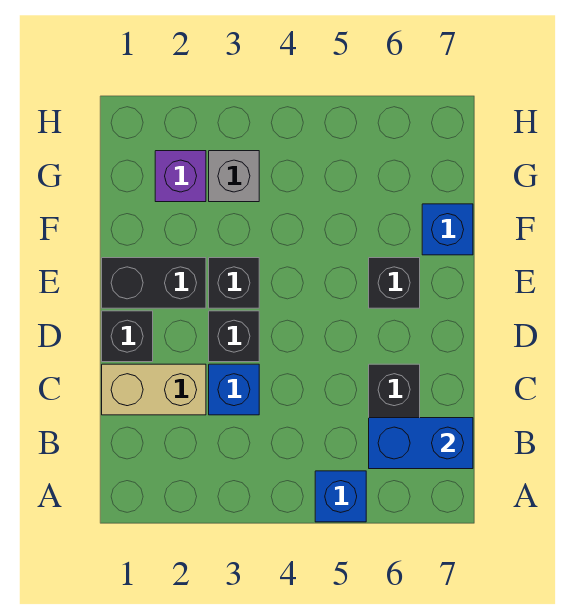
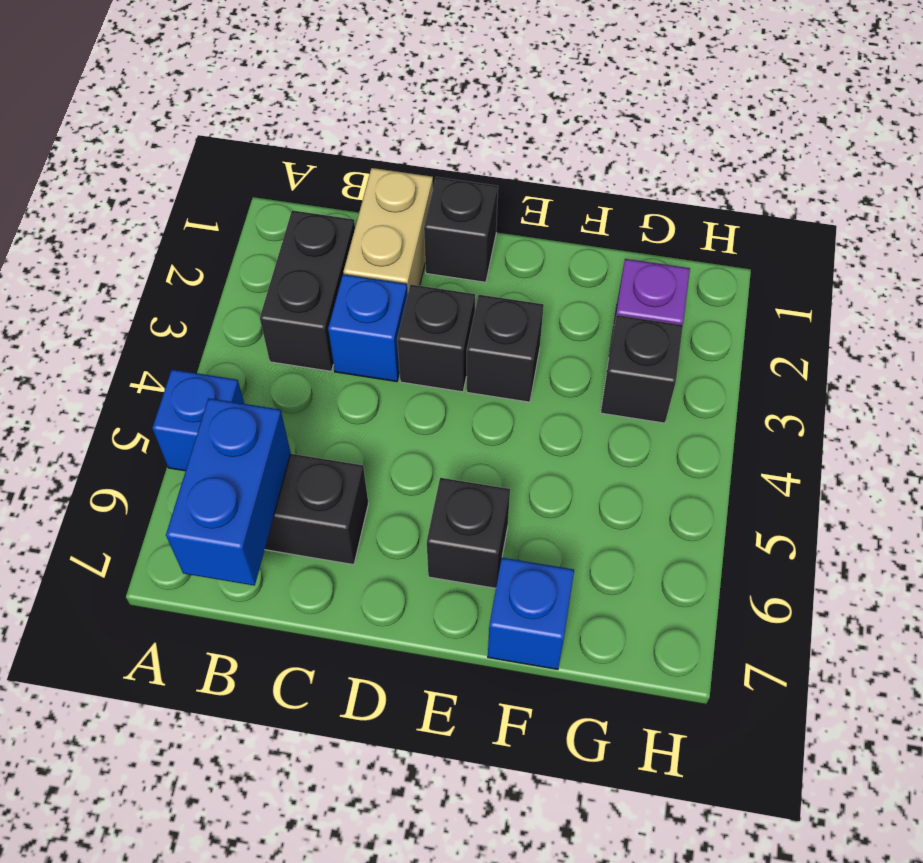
black brick E1:E2 level 1 -> black brick B2:B3 level 1
grey brick G3 level 1 -> black brick G3 level 1

